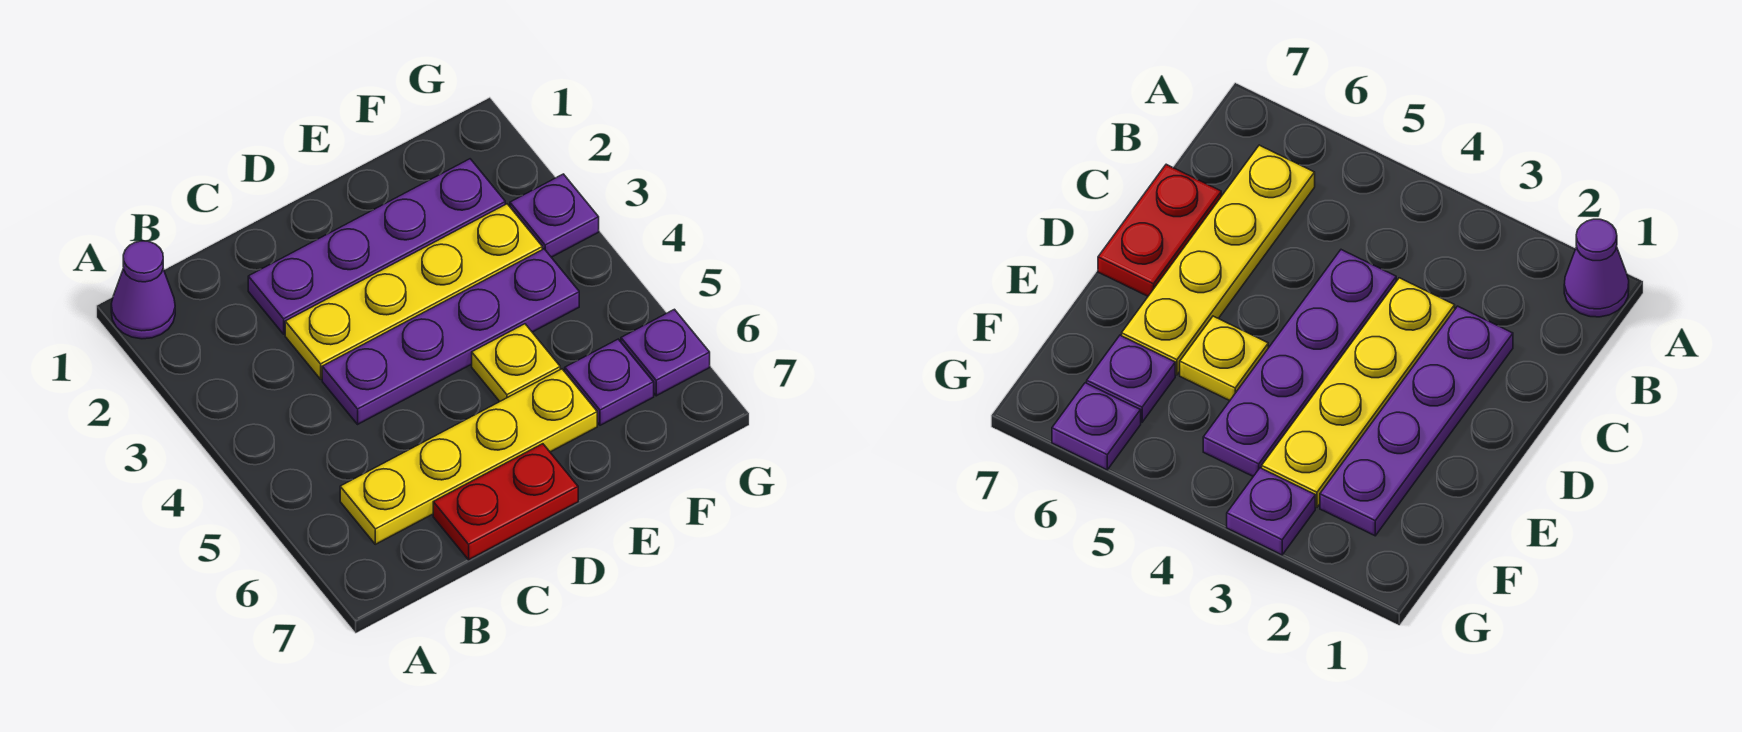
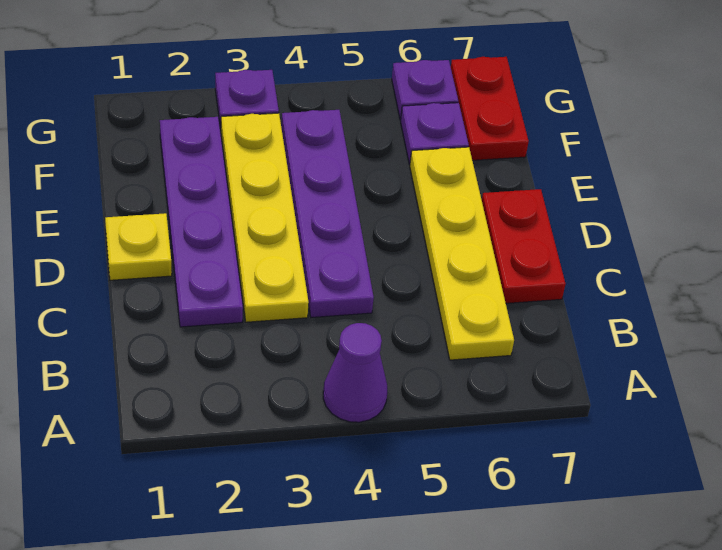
purple cone A1 level 1 -> purple cone A4 level 1
yellow plate E5 level 1 -> yellow plate D1 level 1
none -> red plate F7:G7 level 1

